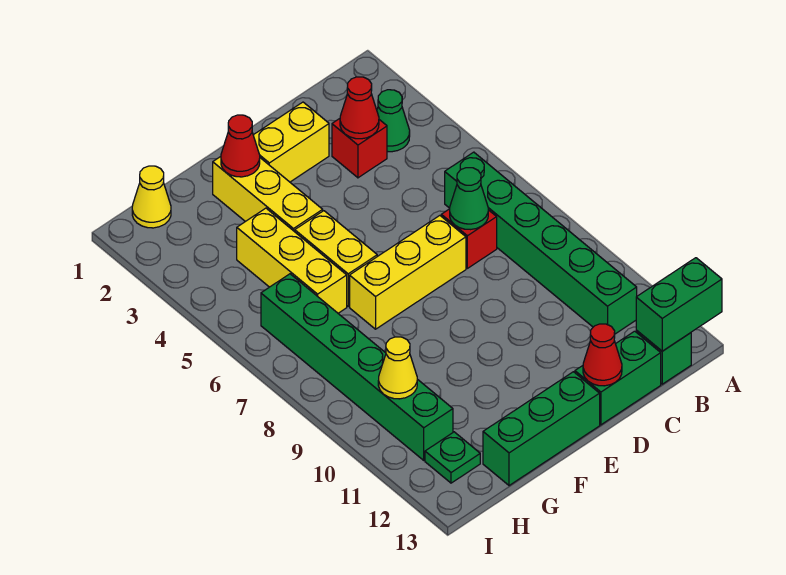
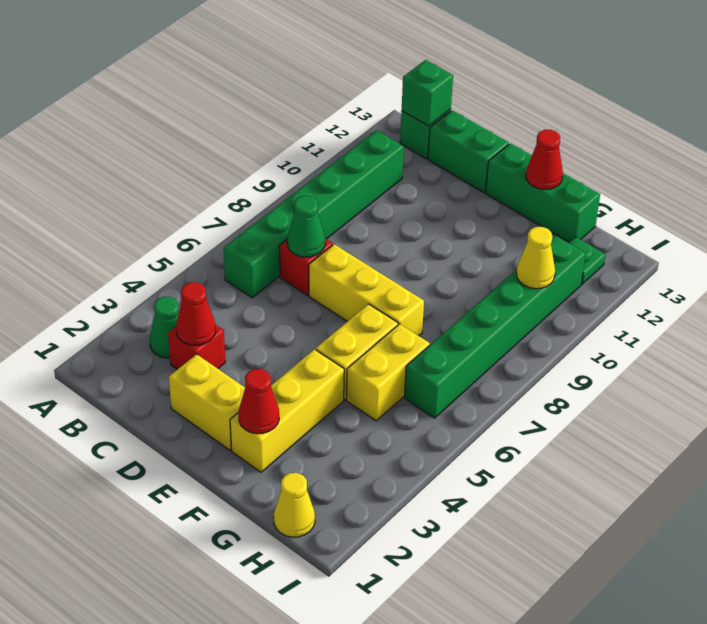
green brick A13:B13 level 2 -> green brick B13 level 2
red cone D13 level 2 -> red cone F13 level 2
yellow brick G4:G6 level 1 -> yellow brick G5:G6 level 1

